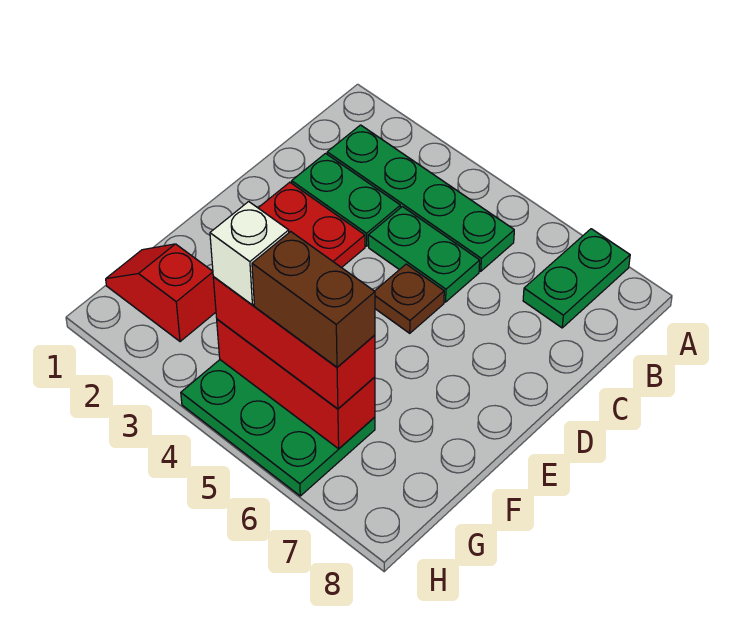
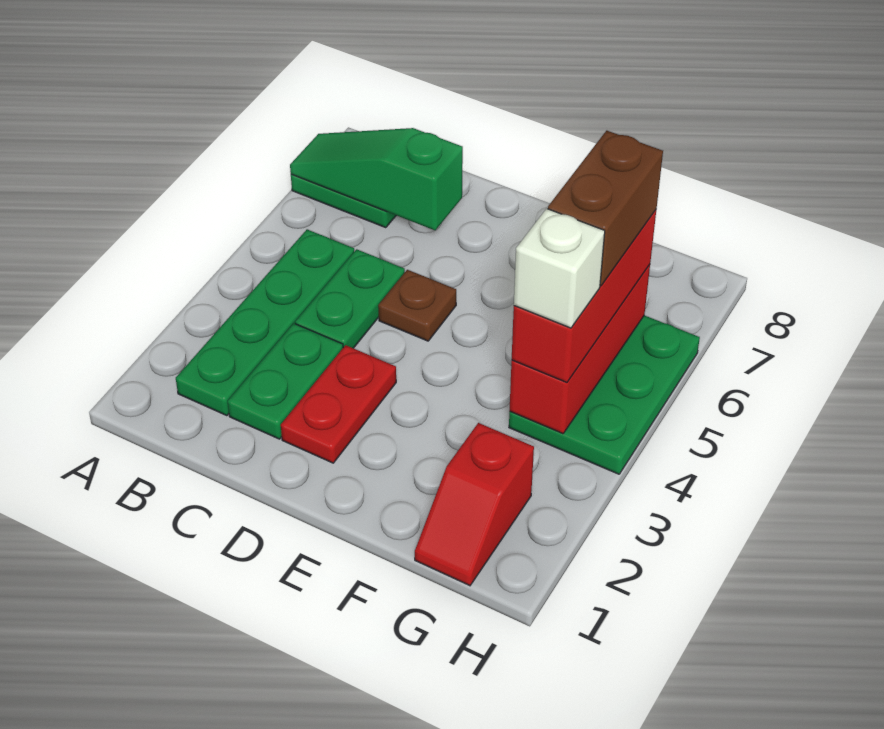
none -> green slope A7:C7 level 2 top C

